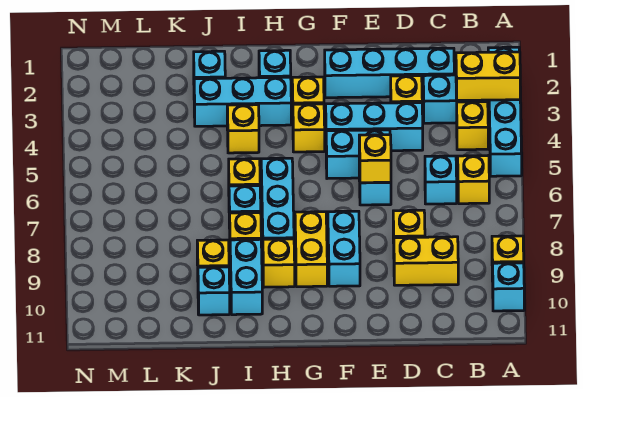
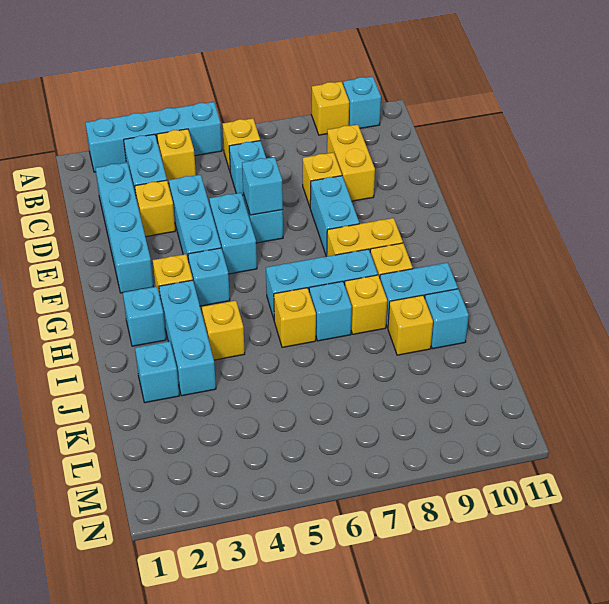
yellow brick A3:B3 level 2 -> none
yellow brick E6 level 2 -> cyan brick E6 level 2
cyan brick F8:F9 level 1 -> cyan brick E8:F8 level 1
yellow brick G4 level 1 -> cyan brick G4 level 1

